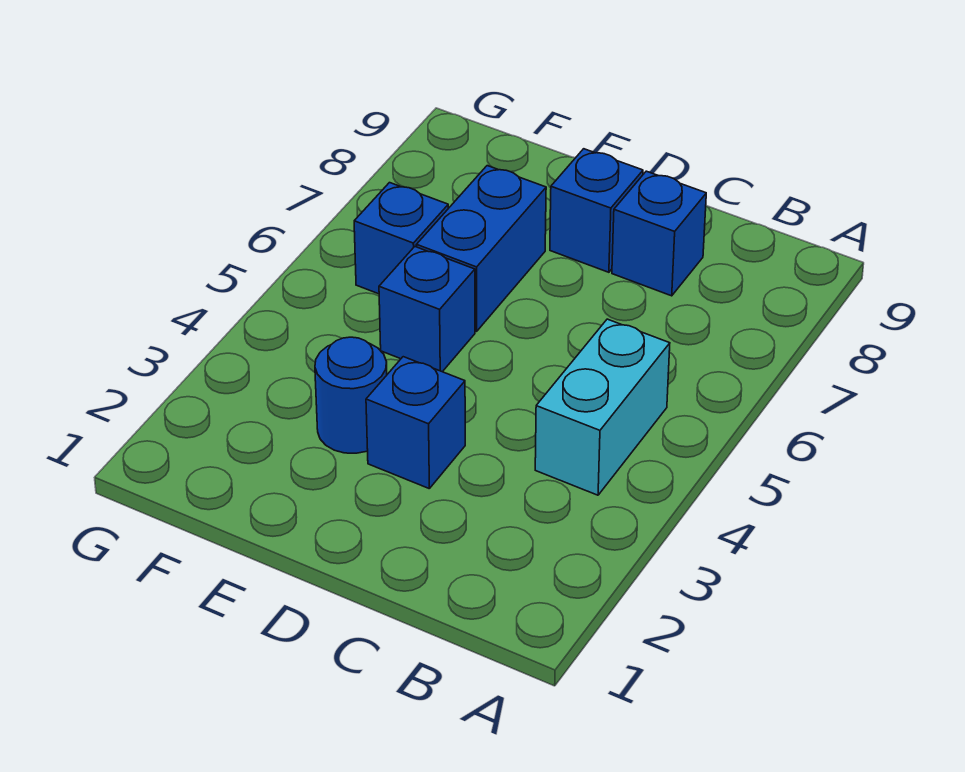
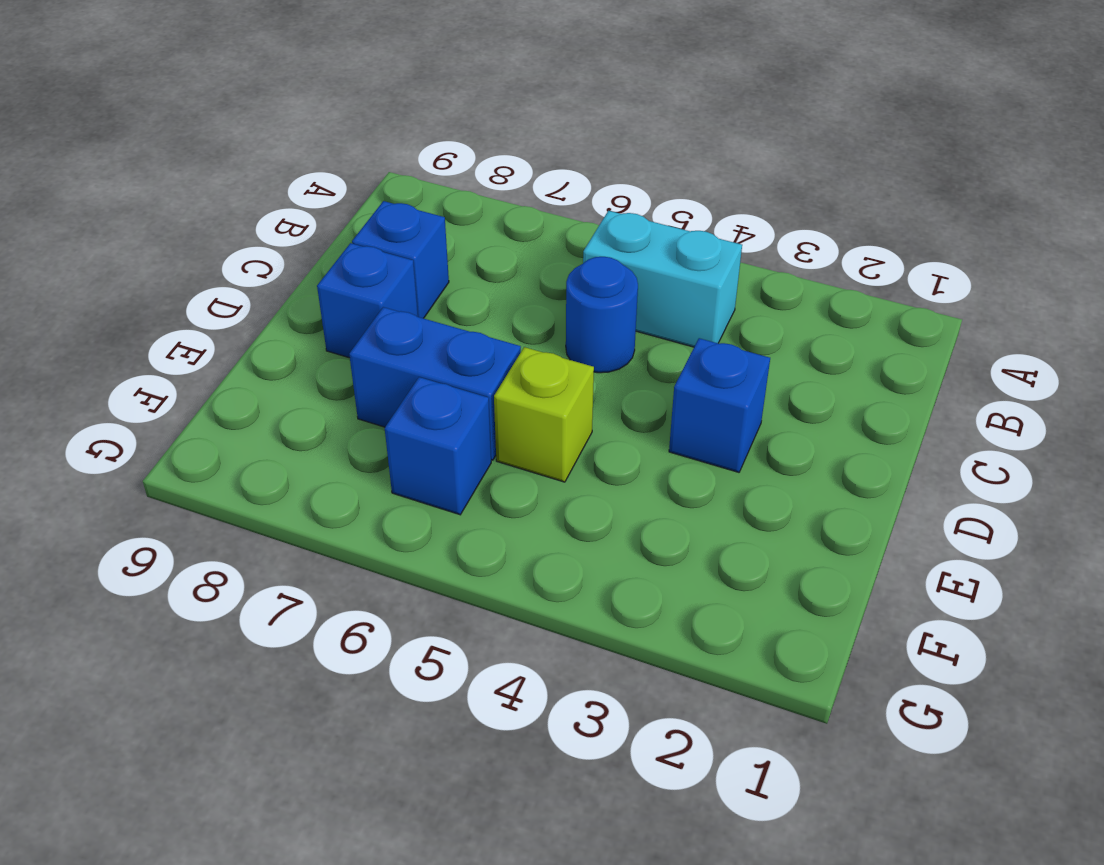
blue round brick E3 level 1 -> blue round brick C5 level 1
blue brick E5 level 1 -> lime brick E5 level 1

